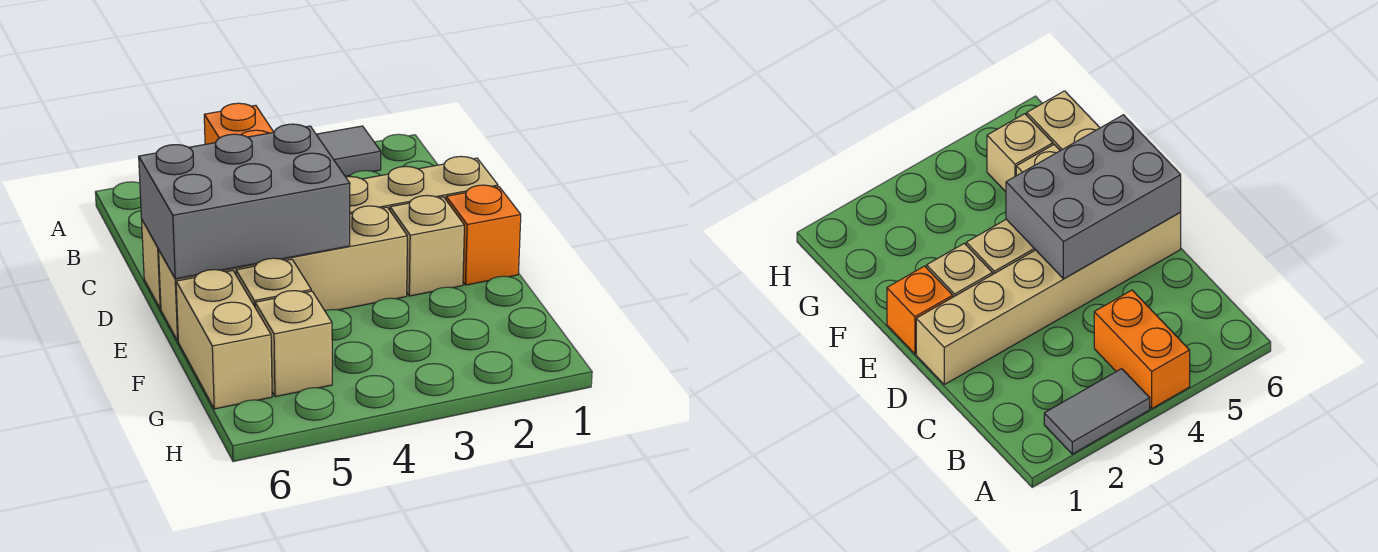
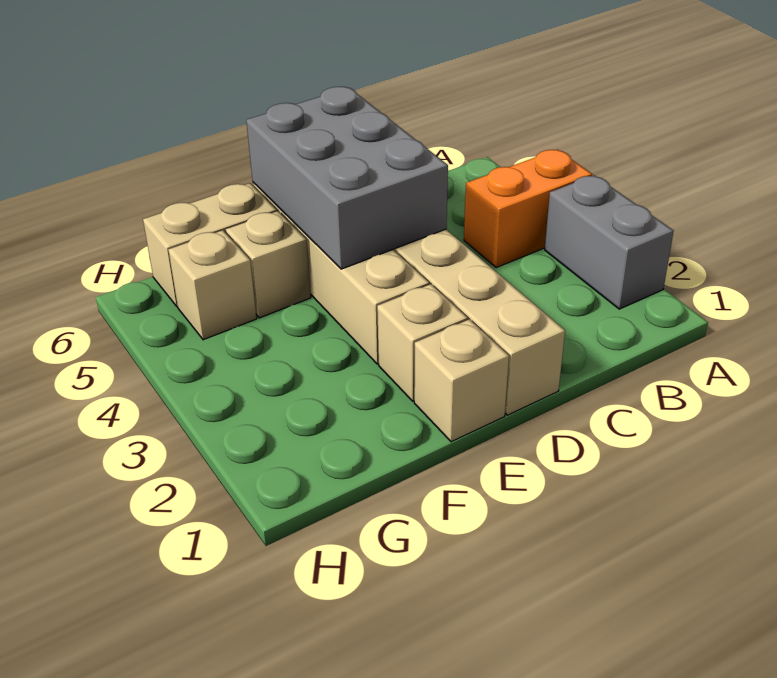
grey tile A2:A3 level 1 -> grey brick A2:A3 level 1
orange brick E1 level 1 -> tan brick E1 level 1

